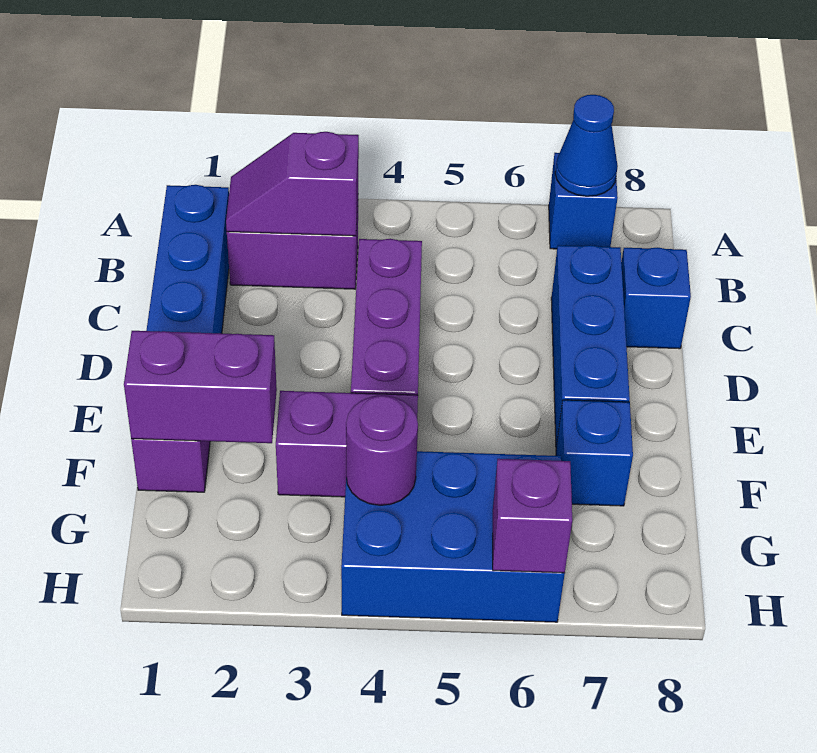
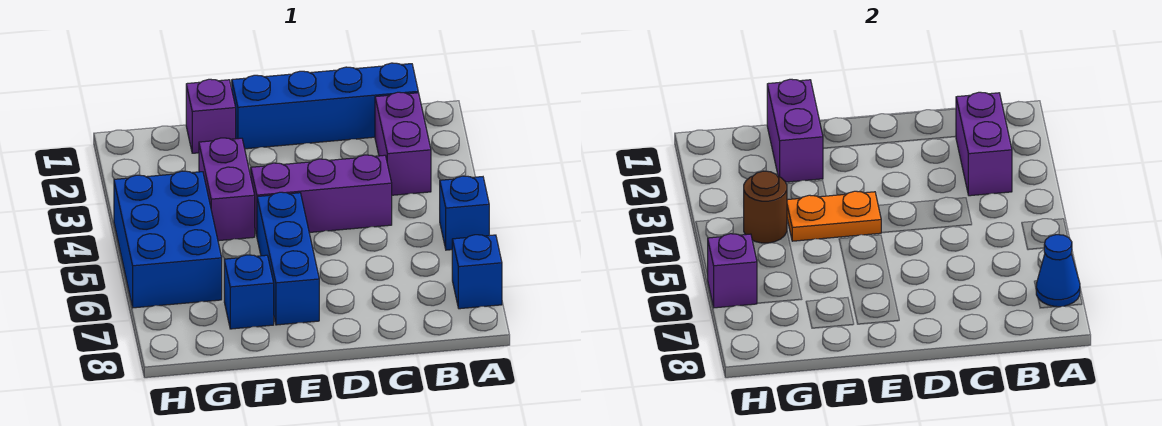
purple slope B2:B3 level 2 top 3 -> purple brick B2:B3 level 2
blue brick C7:E7 level 1 -> blue brick E5:E7 level 1
blue brick C8 level 1 -> blue brick A5 level 1
none -> orange plate E4:F4 level 2
purple round brick G4 level 2 -> brown round brick G4 level 2

